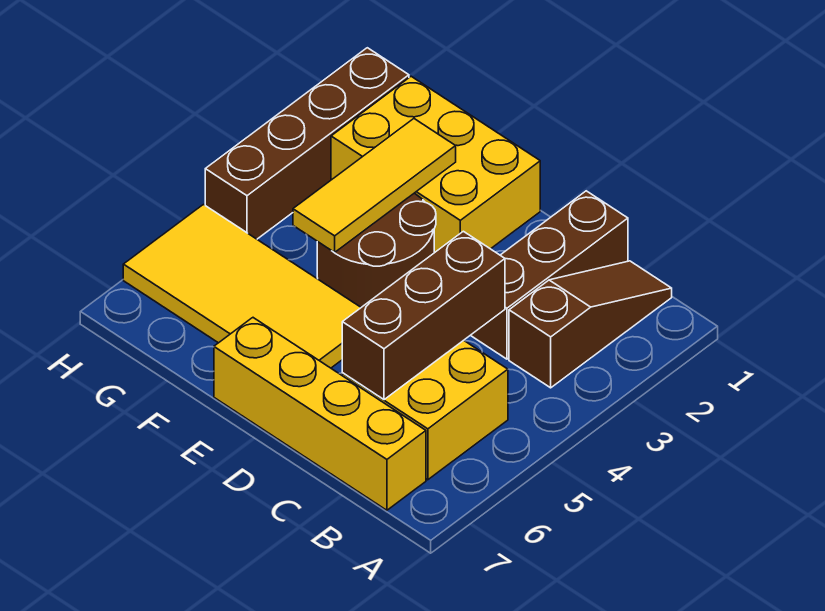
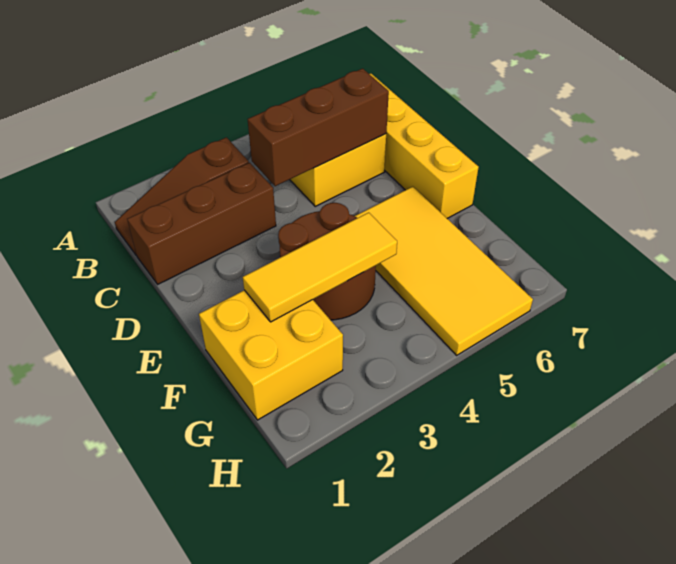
yellow brick E1:G2 level 1 -> yellow brick F1:G2 level 1
brown brick H1:H4 level 1 -> none

